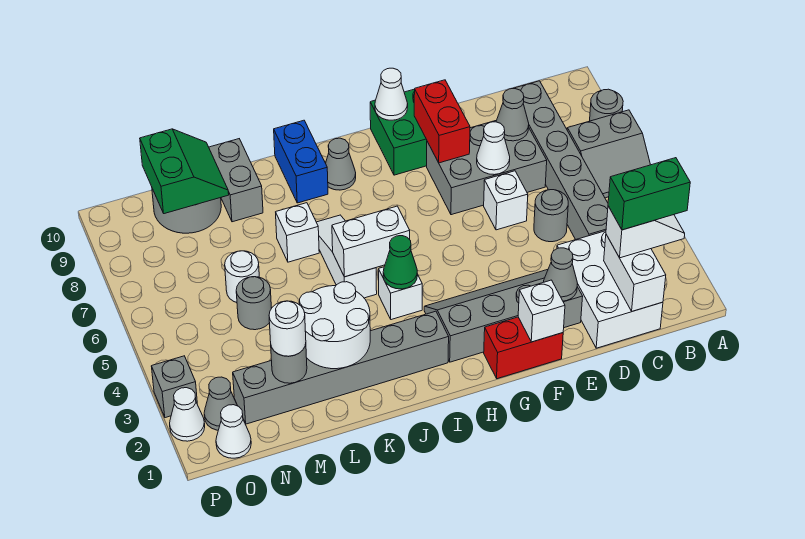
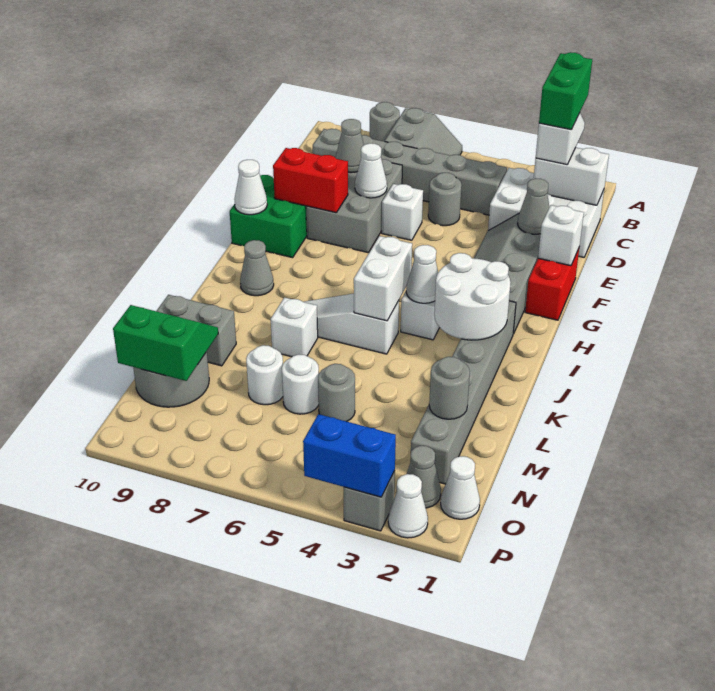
green cone I4 level 2 -> white cone I4 level 2
blue brick J9:J10 level 1 -> blue brick P3:P4 level 2
white round brick K2:L3 level 2 -> white round brick I2:J3 level 2
white round brick M2 level 3 -> white round brick M7 level 1

